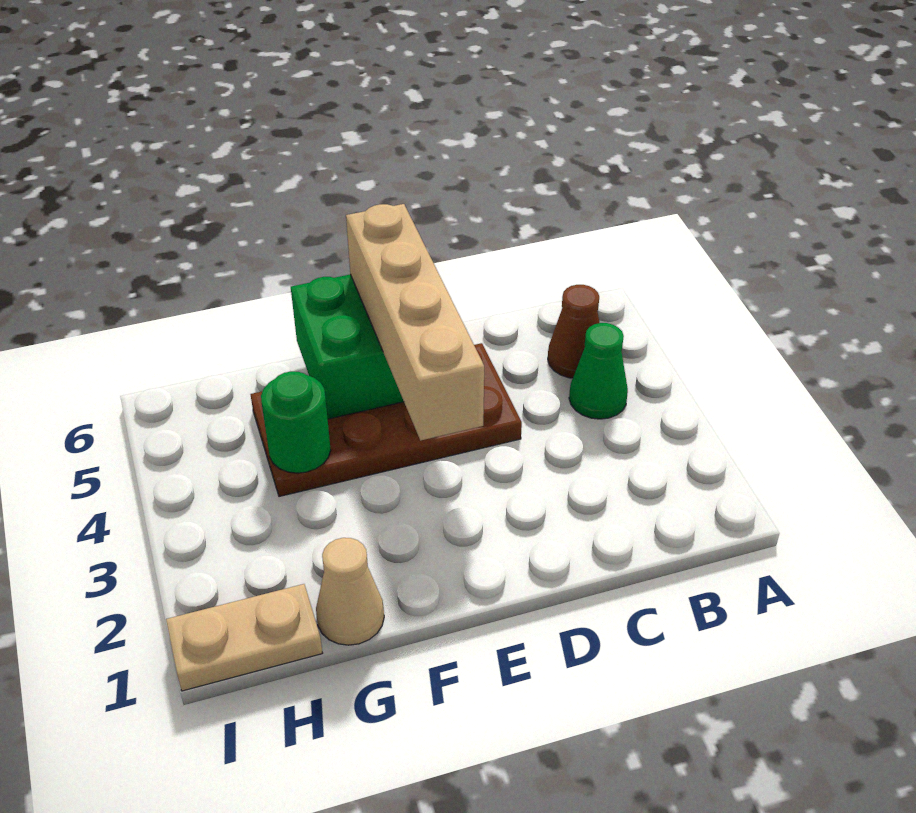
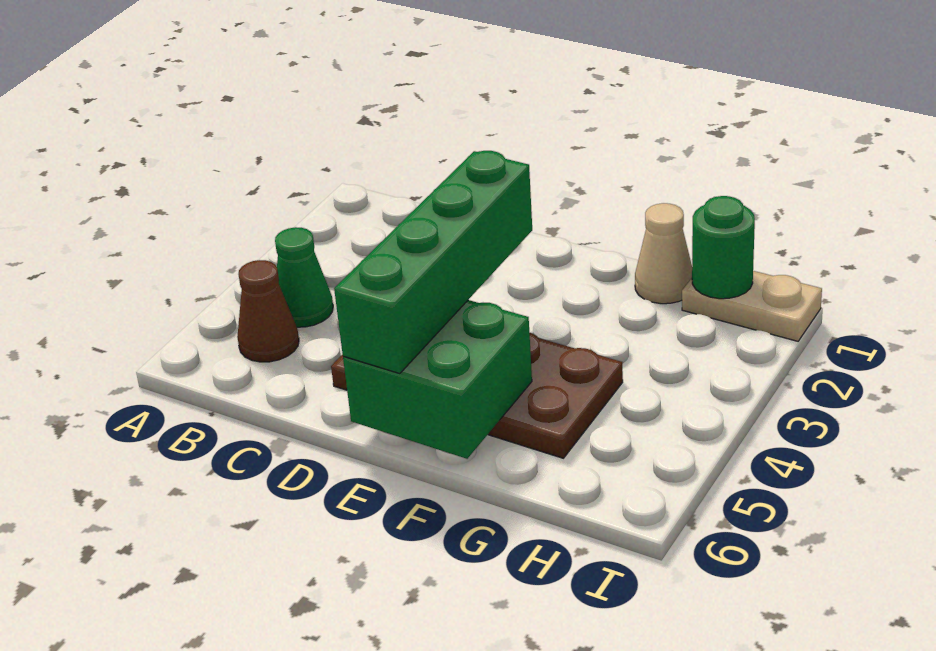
tan brick E3:E6 level 3 -> green brick E3:E6 level 3
green round brick G4 level 2 -> green round brick H1 level 2

